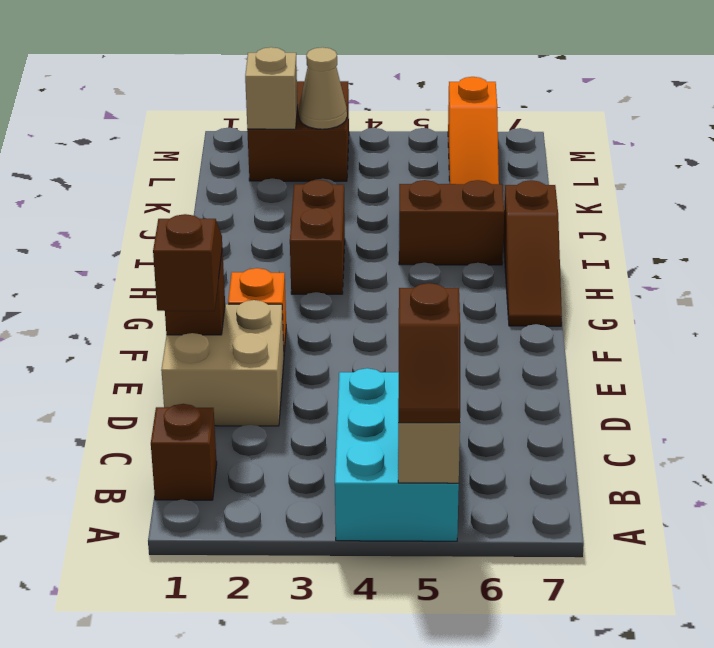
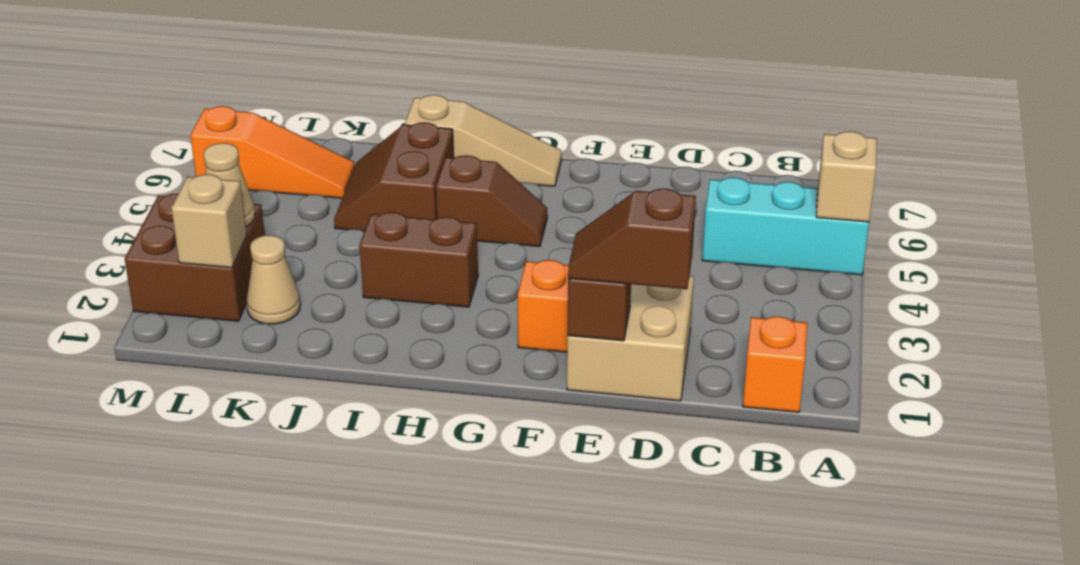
cyan brick A4:C5 level 1 -> cyan brick A5:C5 level 1
brown slope A5:B5 level 3 top B -> brown slope G5:H5 level 1 top H
brown brick B1 level 1 -> orange brick B1 level 1
brown slope G7:I7 level 1 top I -> tan slope G7:I7 level 1 top I
none -> tan cone K2 level 1

